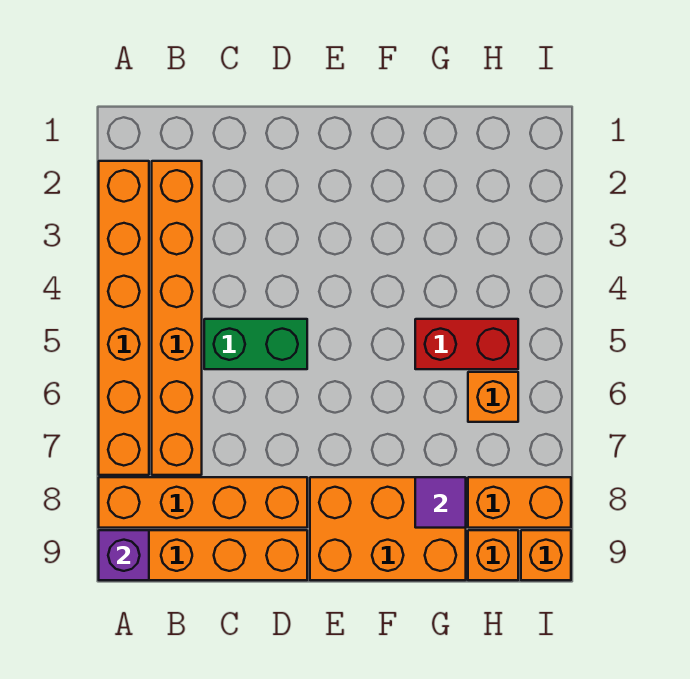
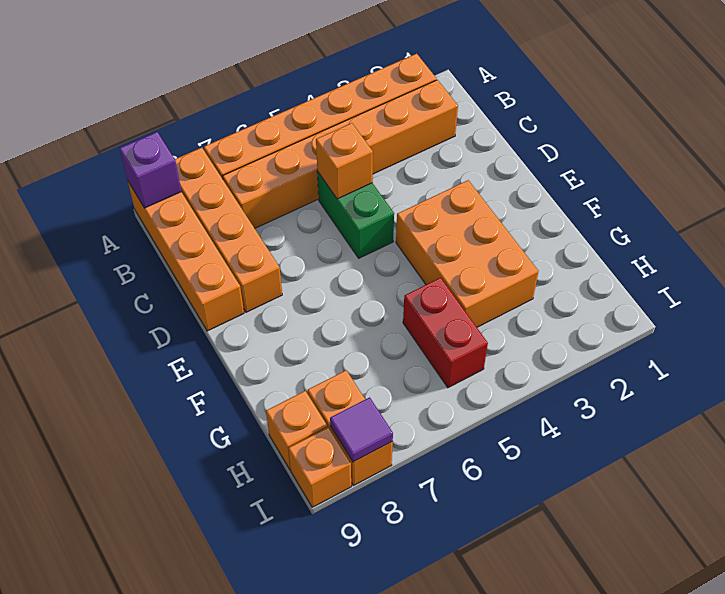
orange brick E8:G9 level 1 -> orange brick E3:G4 level 1
purple tile G8 level 2 -> purple tile I8 level 2
orange brick H6 level 1 -> orange brick C5 level 2

